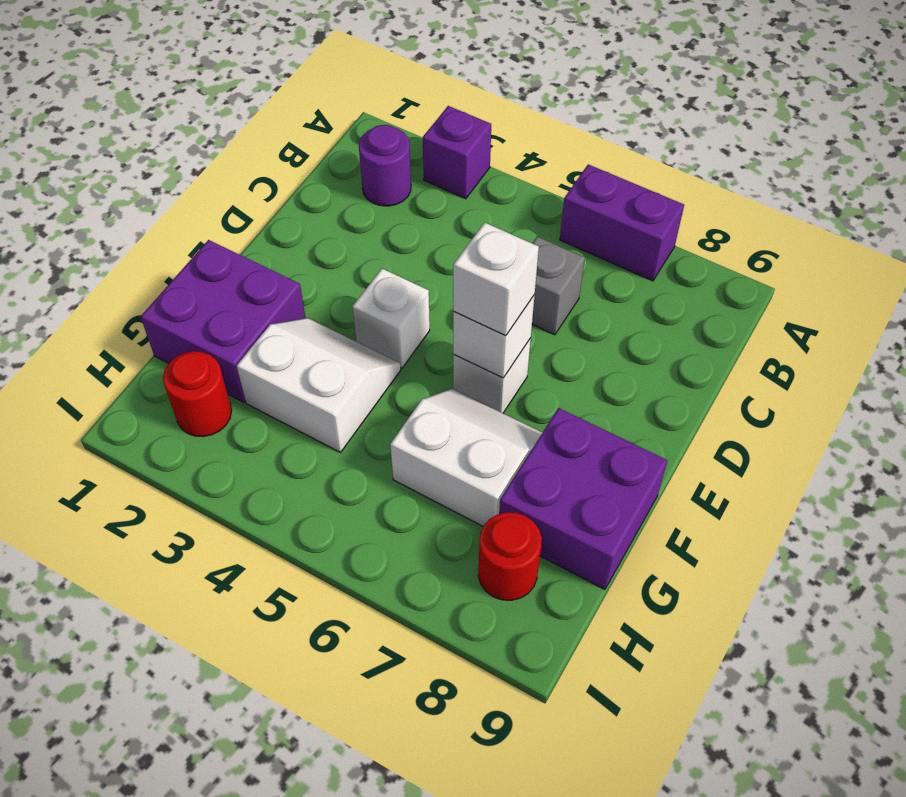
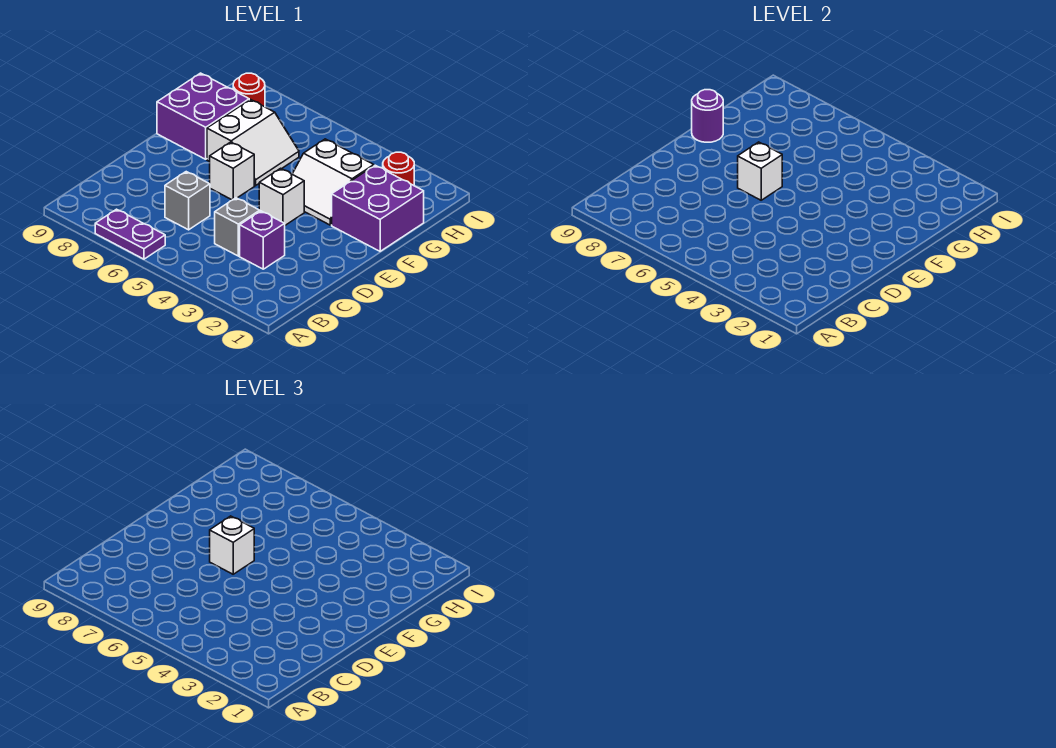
purple brick A3 level 1 -> purple brick C3 level 1
purple brick A6:A7 level 1 -> purple plate A6:A7 level 1
purple round brick B2 level 1 -> purple round brick F9 level 2
none -> grey brick C4 level 1
white slope F6:G7 level 1 top G -> white slope F6:G7 level 1 top 7

